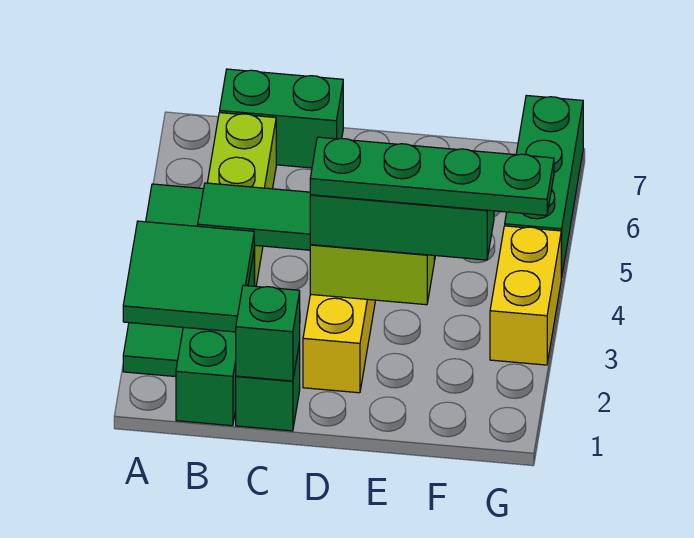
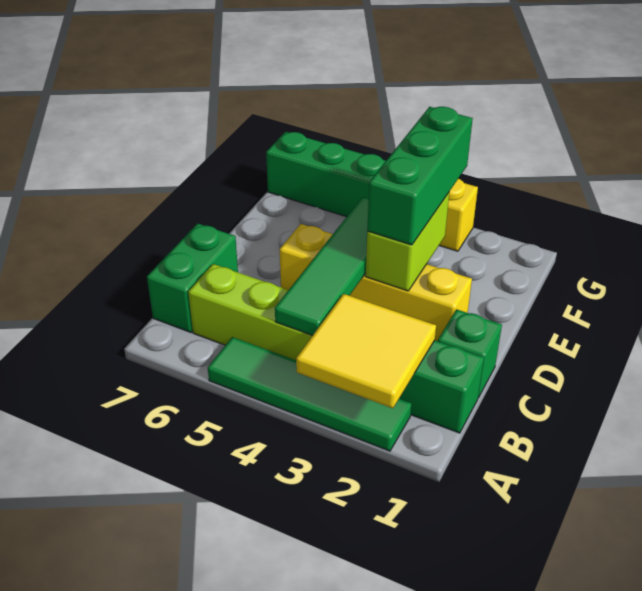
green tile A2:B3 level 2 -> yellow tile A2:B3 level 2
green brick C1 level 2 -> none
green plate D3:G3 level 4 -> none

